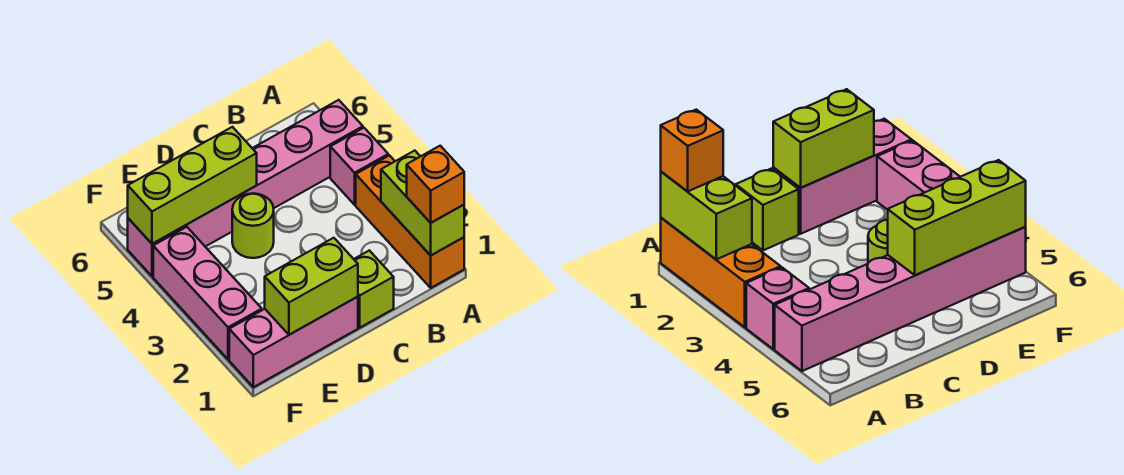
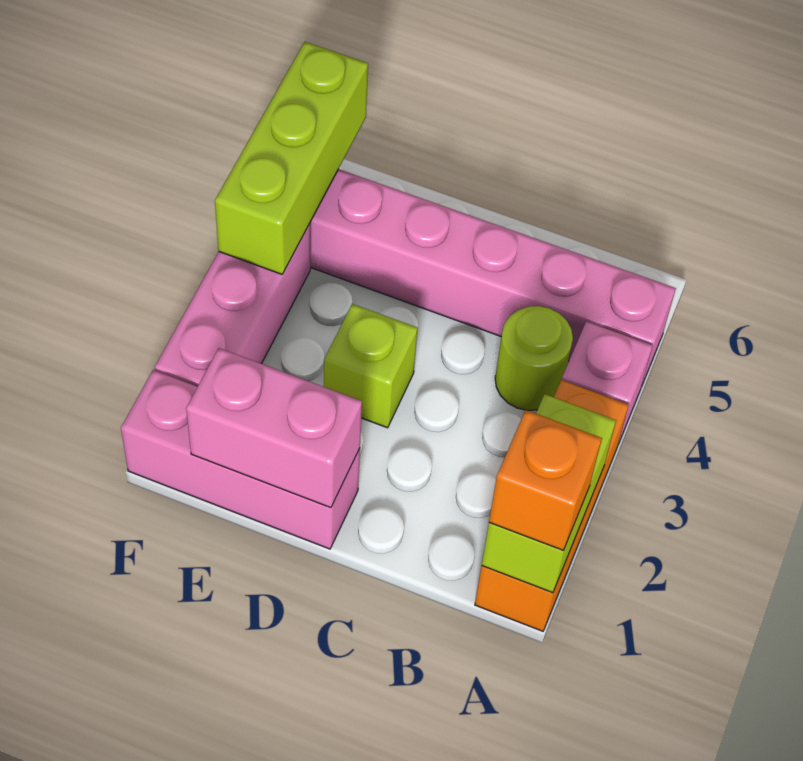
lime brick C1 level 1 -> lime brick D3 level 1
lime brick D1:E1 level 2 -> pink brick D1:E1 level 2
lime round brick D4 level 1 -> lime round brick B4 level 1
lime brick D5:F5 level 2 -> lime brick F4:F6 level 2

